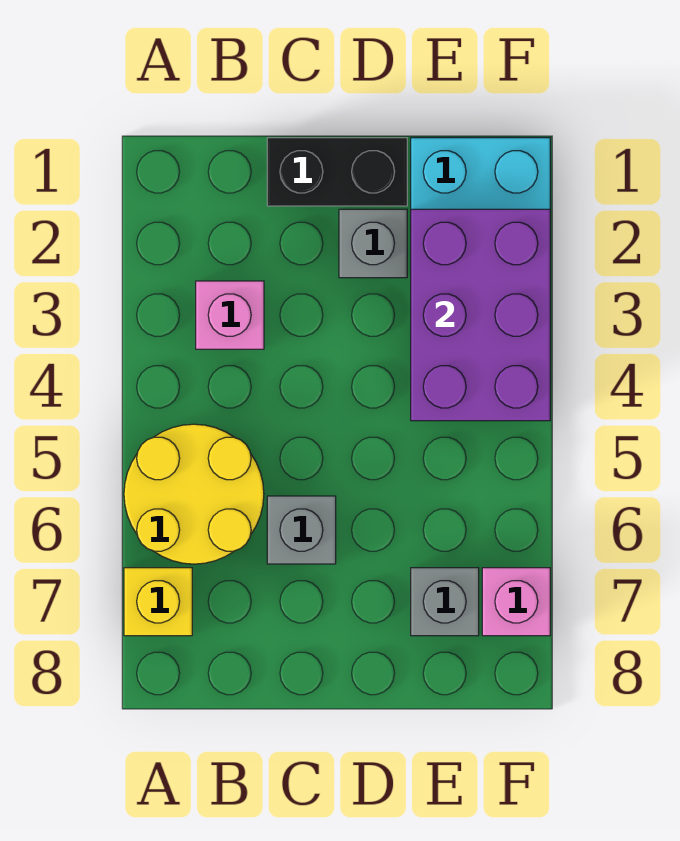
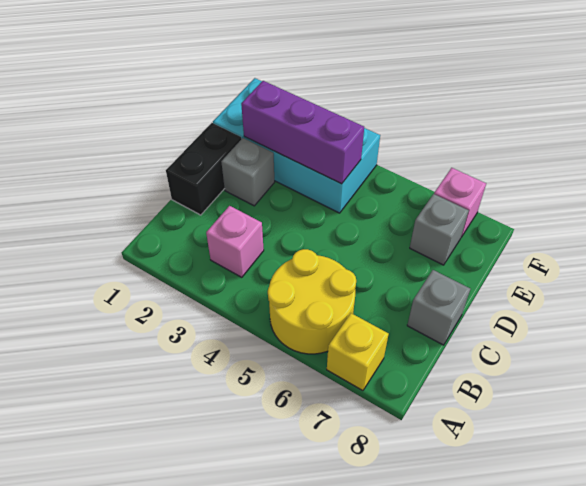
grey brick C6 level 1 -> grey brick C8 level 1
purple brick E2:F4 level 2 -> purple brick E2:E4 level 2

